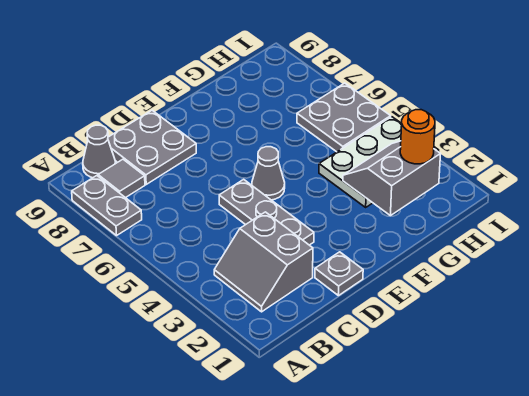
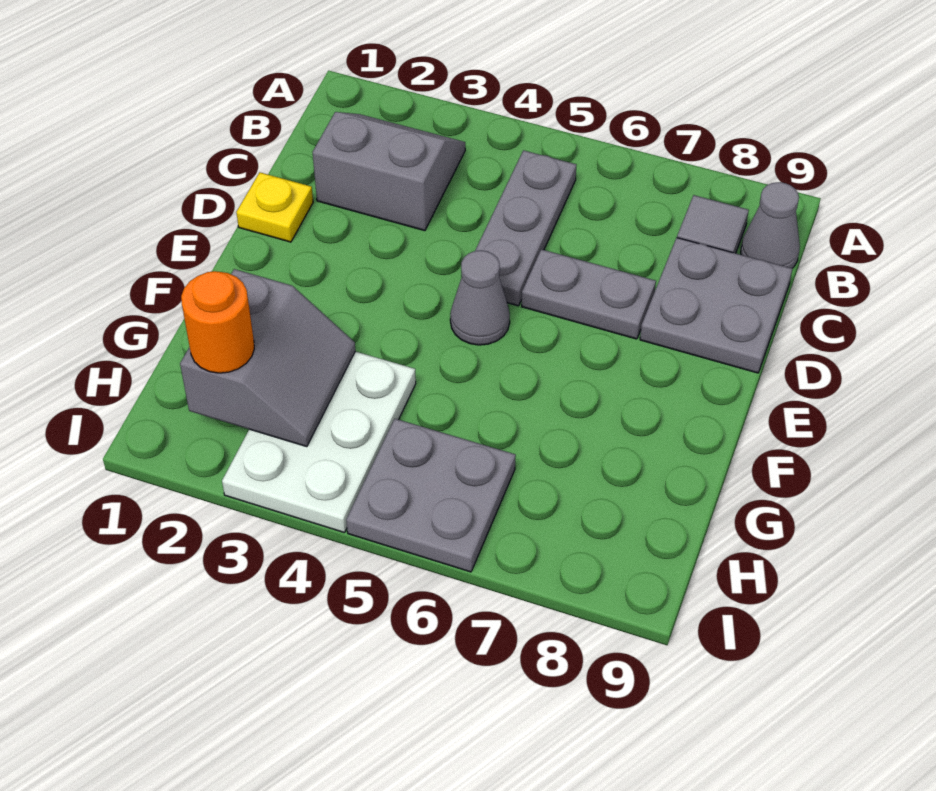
grey plate A7:A8 level 1 -> grey plate D6:D7 level 1
grey plate D1 level 1 -> yellow plate D1 level 1
grey plate D3:D5 level 1 -> grey plate B5:D5 level 1

